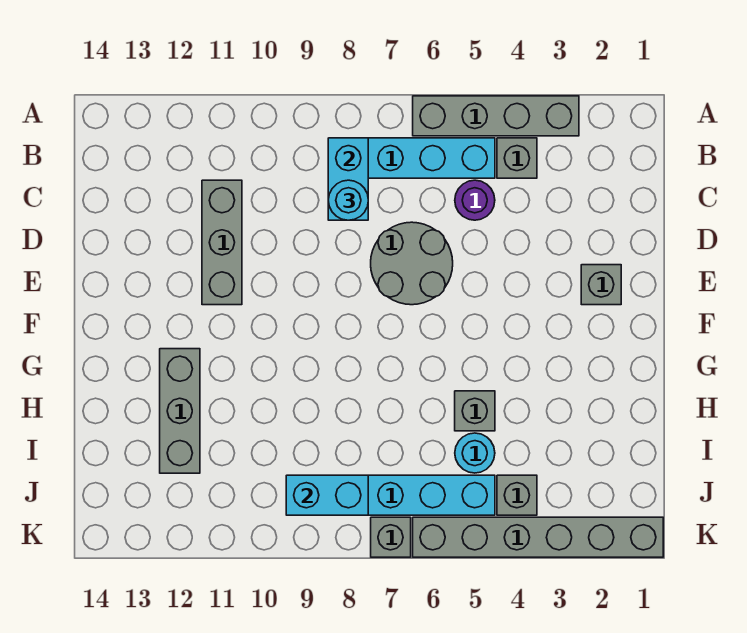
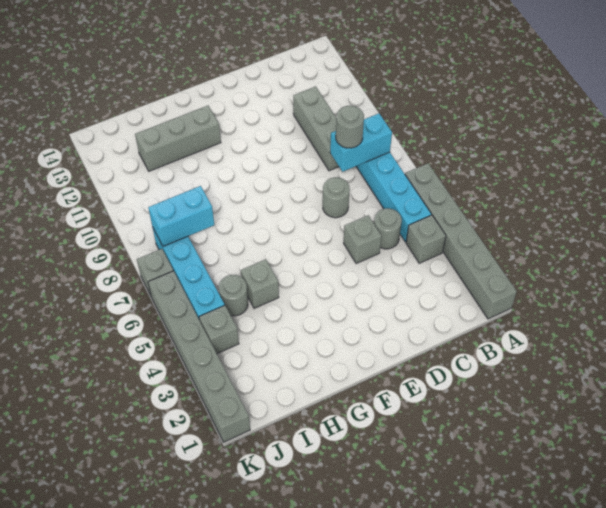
grey brick A3:A6 level 1 -> grey brick A1:A6 level 1
purple round brick C5 level 1 -> grey round brick C5 level 1
cyan round brick C8 level 3 -> grey round brick C8 level 3
grey brick C11:E11 level 1 -> grey brick C9:C11 level 1
grey round brick D6:E7 level 1 -> grey round brick D7 level 1
grey brick E2 level 1 -> grey brick D5 level 1
cyan round brick I5 level 1 -> grey round brick I5 level 1
cyan brick J8:J9 level 2 -> cyan brick I8:J8 level 2

